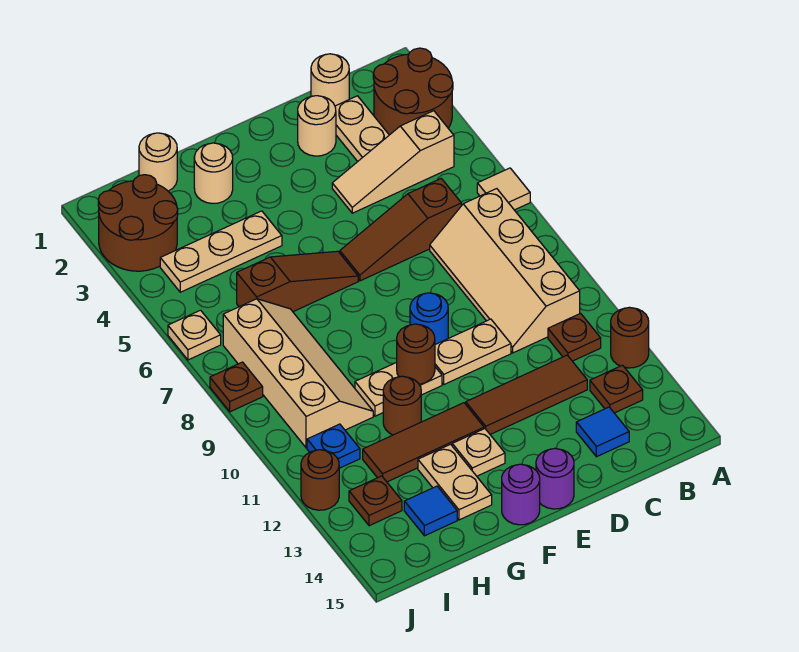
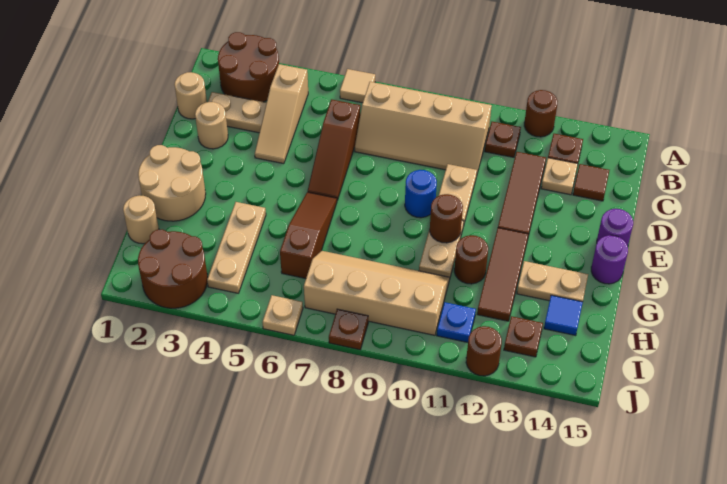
blue tile C14 level 1 -> brown tile C14 level 1
tan plate F13 level 1 -> tan plate C13 level 1
tan round brick G2 level 1 -> tan round brick F1:G2 level 1

